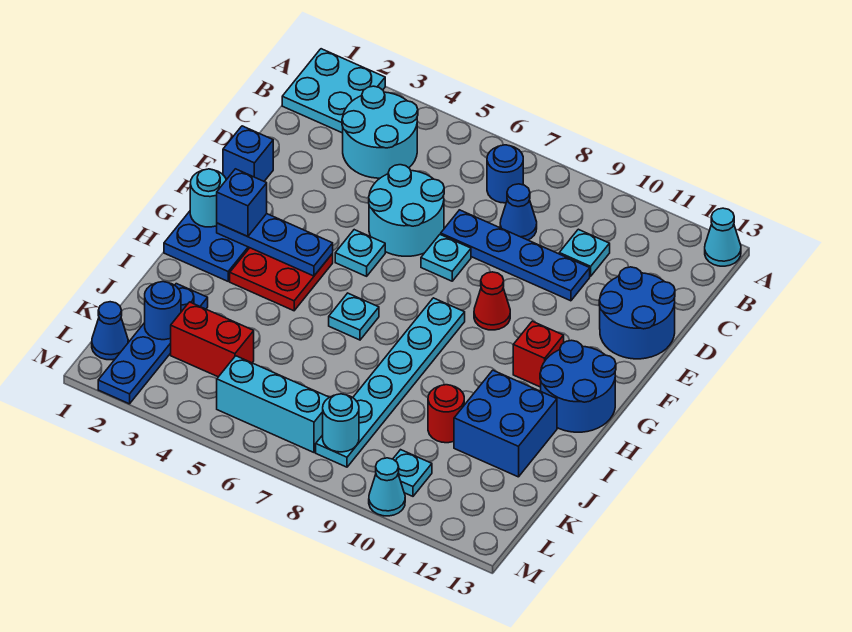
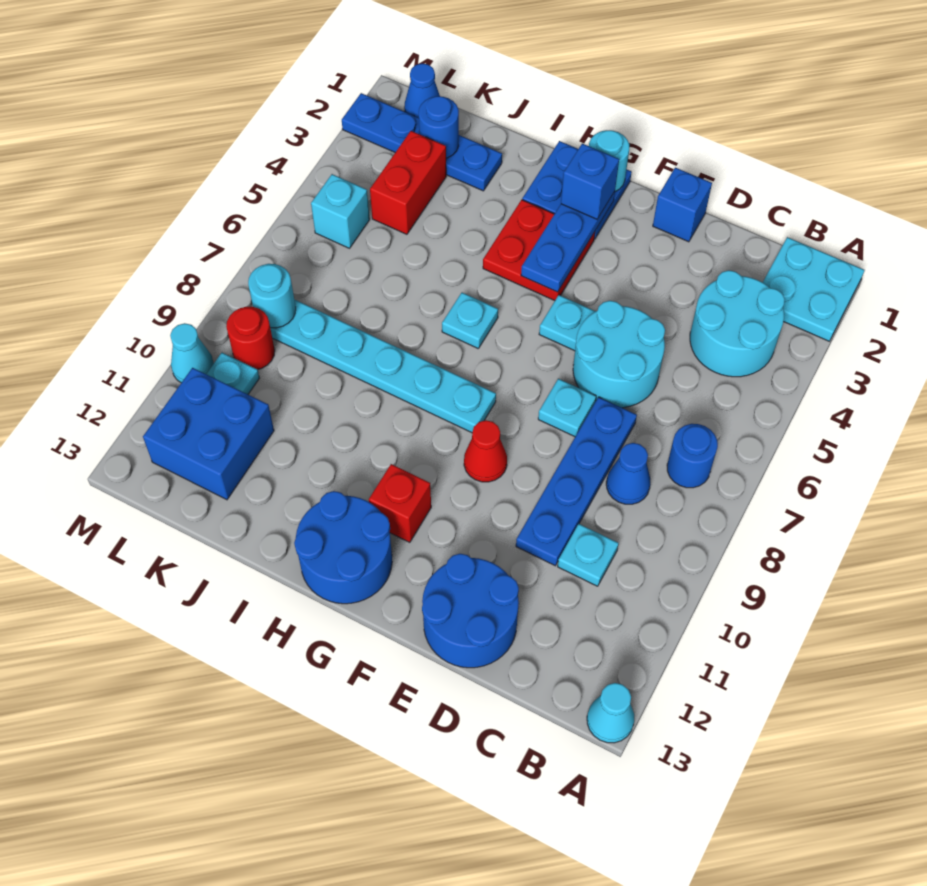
blue brick I11:J12 level 1 -> blue brick K11:L12 level 1
red round brick J10 level 1 -> red round brick L9 level 1
cyan brick L5:L7 level 1 -> cyan brick L5 level 1

